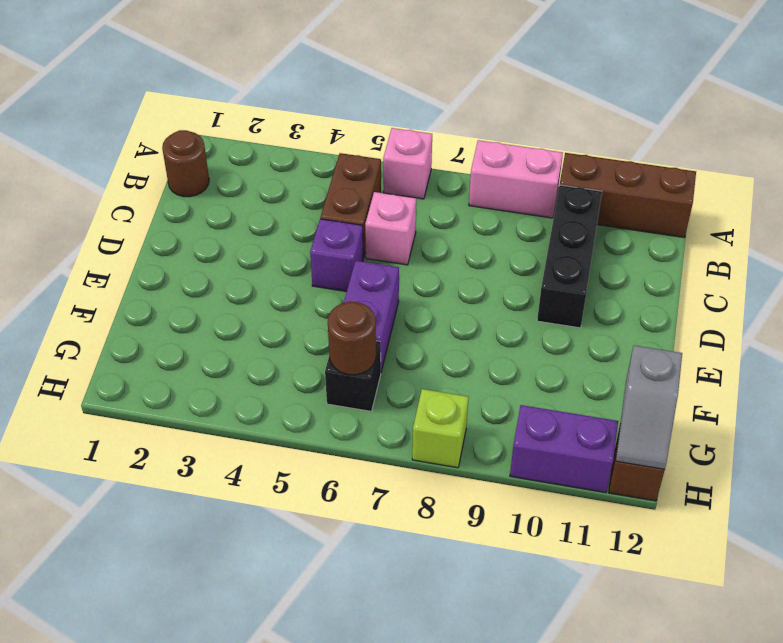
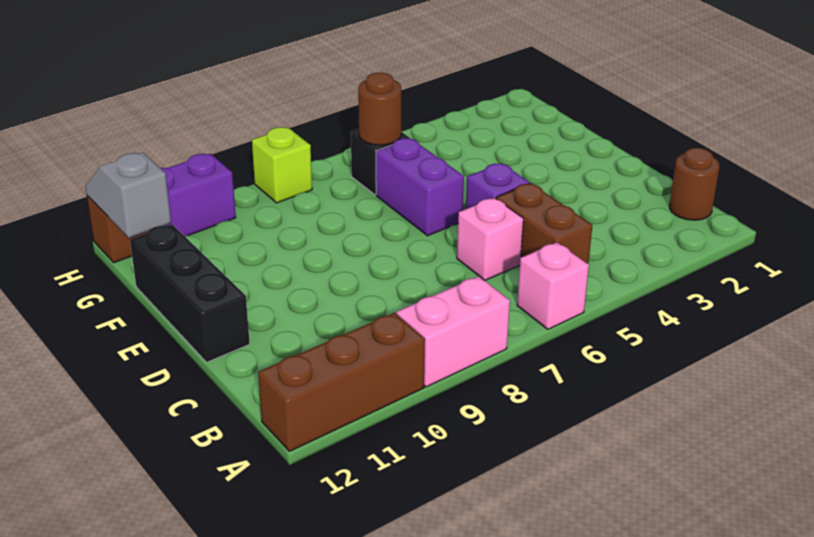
black brick B10:D10 level 1 -> black brick D12:F12 level 1

